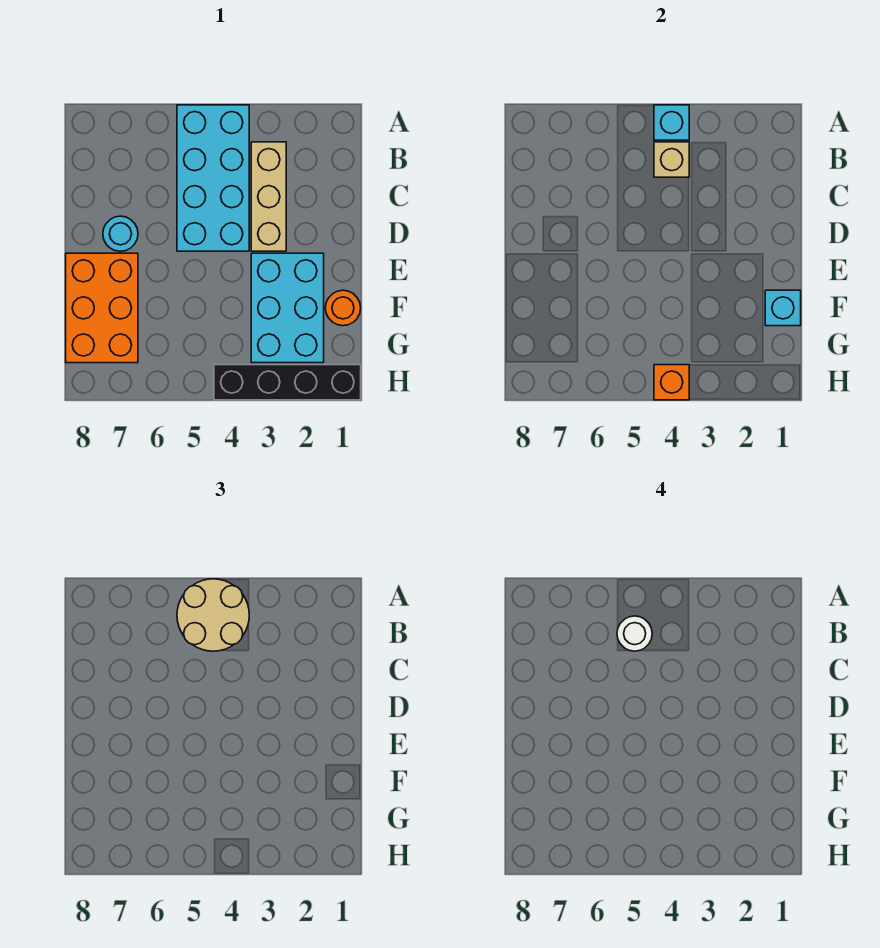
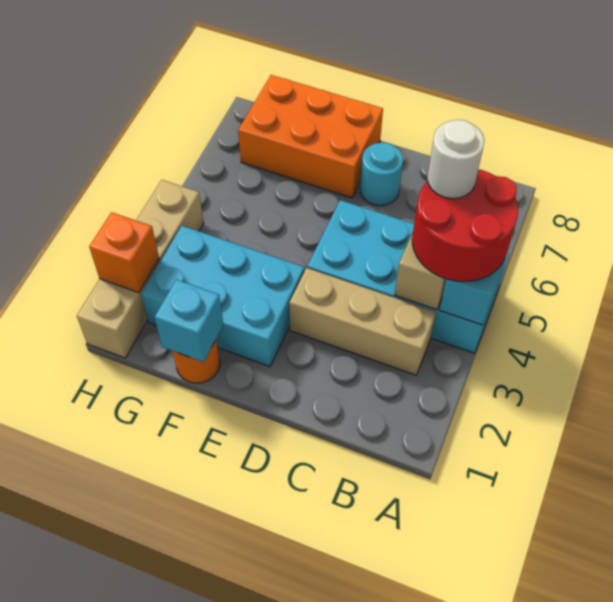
tan round brick A4:B5 level 3 -> red round brick A4:B5 level 3
black brick H1:H4 level 1 -> tan brick H1:H4 level 1
orange brick H4 level 2 -> orange brick H2 level 2

